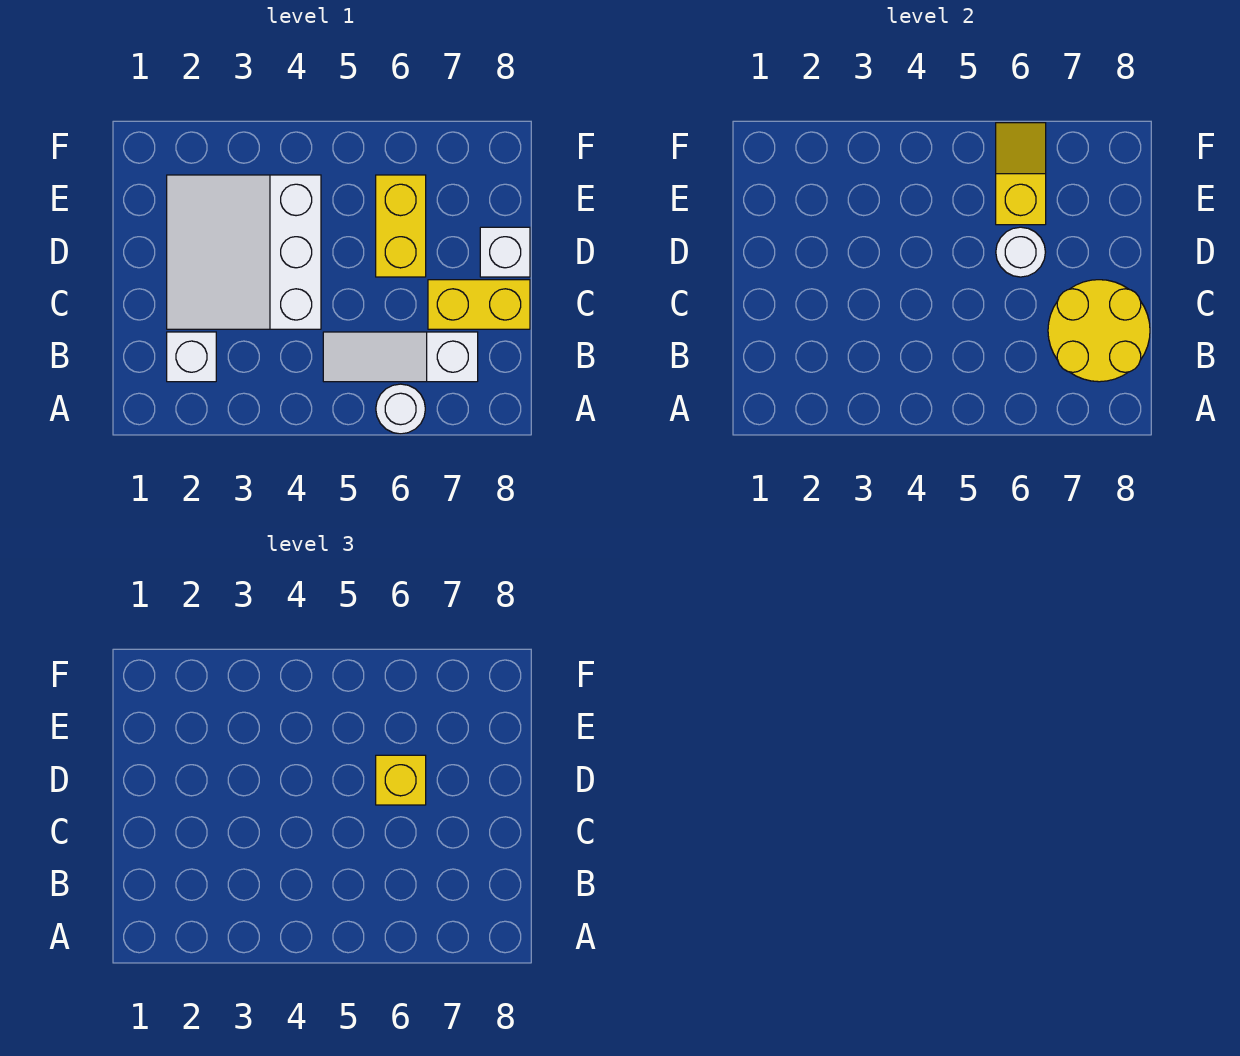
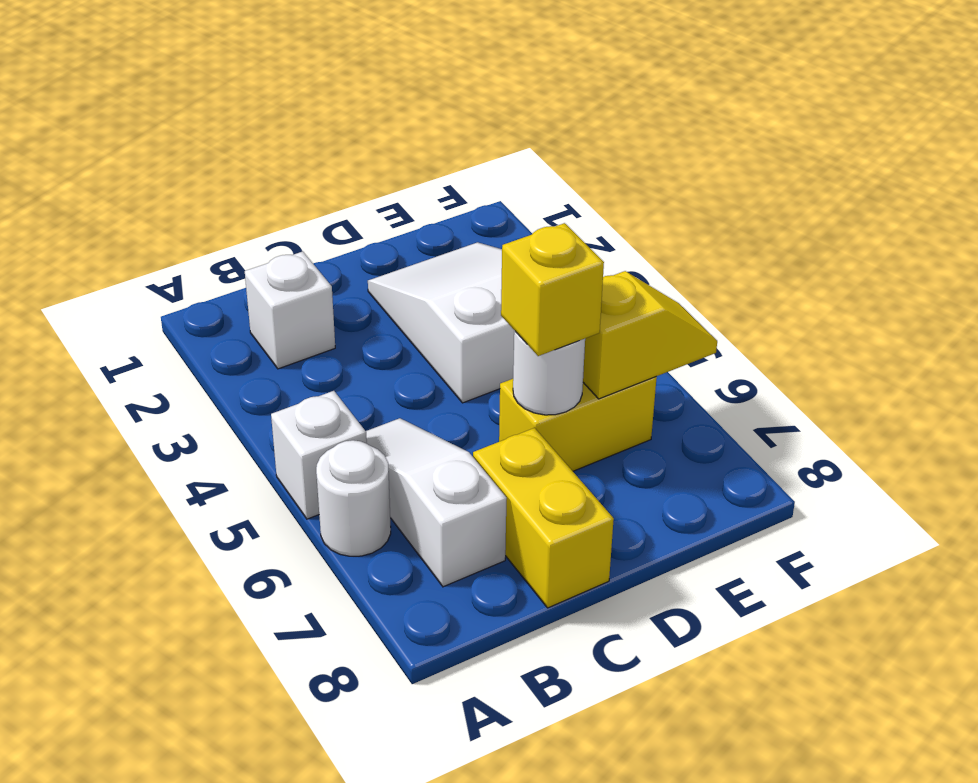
yellow round brick B7:C8 level 2 -> none
white slope C2:E4 level 1 top 4 -> white slope D2:E4 level 1 top 4
white brick D8 level 1 -> white brick A5 level 1

